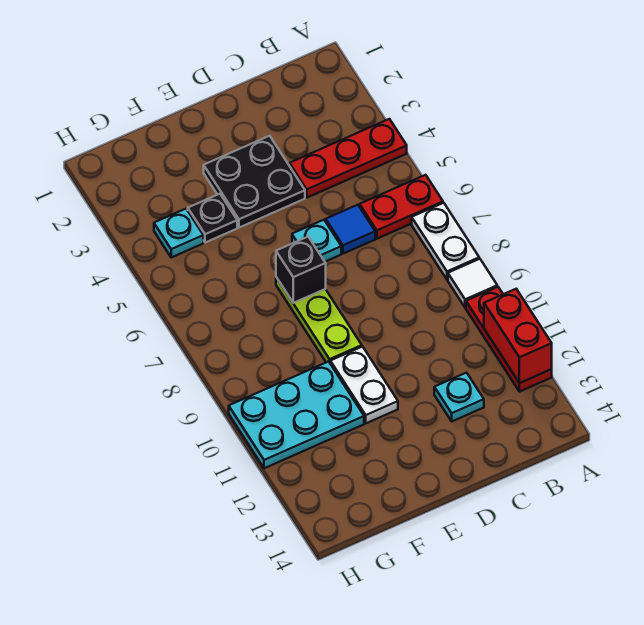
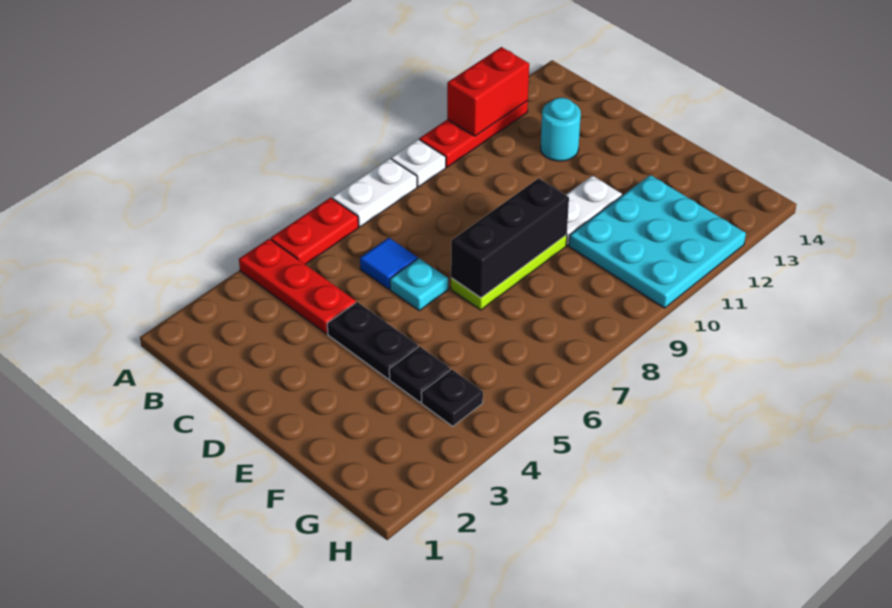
red plate A6:B6 level 1 -> red plate A5:A6 level 1
white tile A9 level 1 -> white plate A9 level 1
cyan plate C12 level 1 -> cyan round brick C12 level 1
black plate D3:E4 level 1 -> black plate D4:E4 level 1
black brick E7 level 2 -> black brick E7:E9 level 2
cyan plate F10:H11 level 1 -> cyan plate F10:H12 level 1
cyan plate G4 level 1 -> black plate G4 level 1

